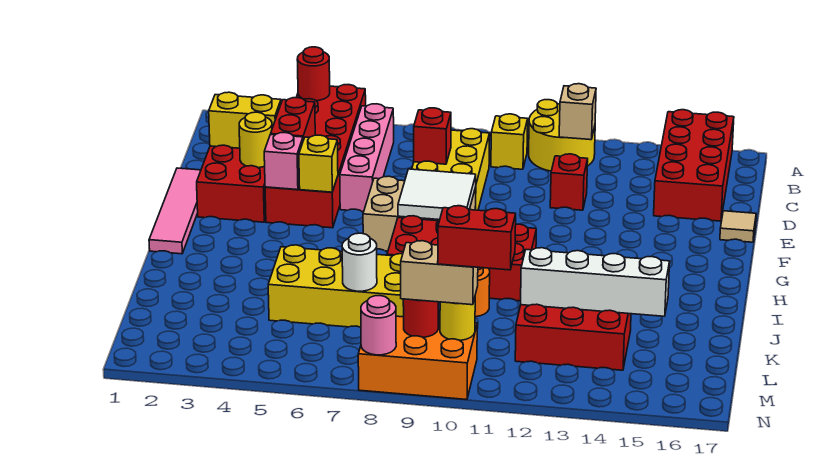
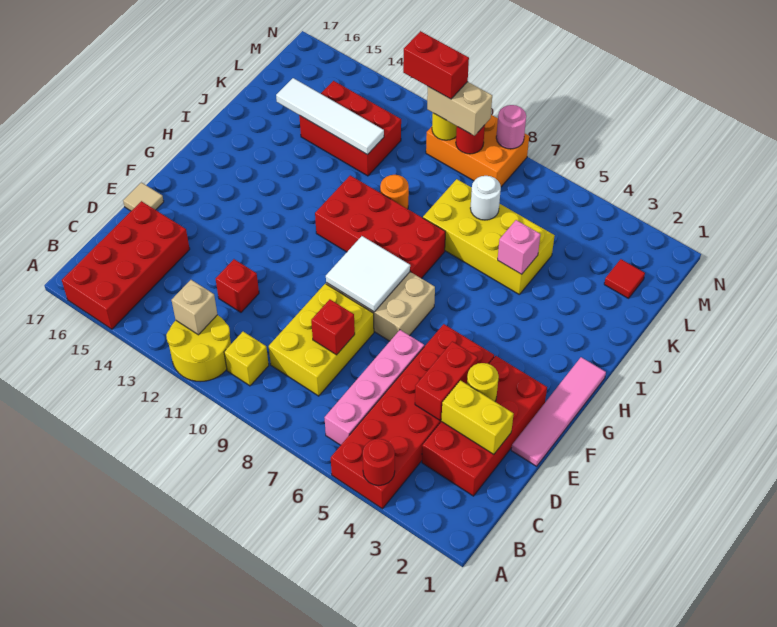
pink brick F4 level 2 -> pink brick J5 level 2
yellow brick F5 level 2 -> none
white brick K12:K15 level 2 -> white tile K12:K15 level 2
none -> red tile L2 level 1

